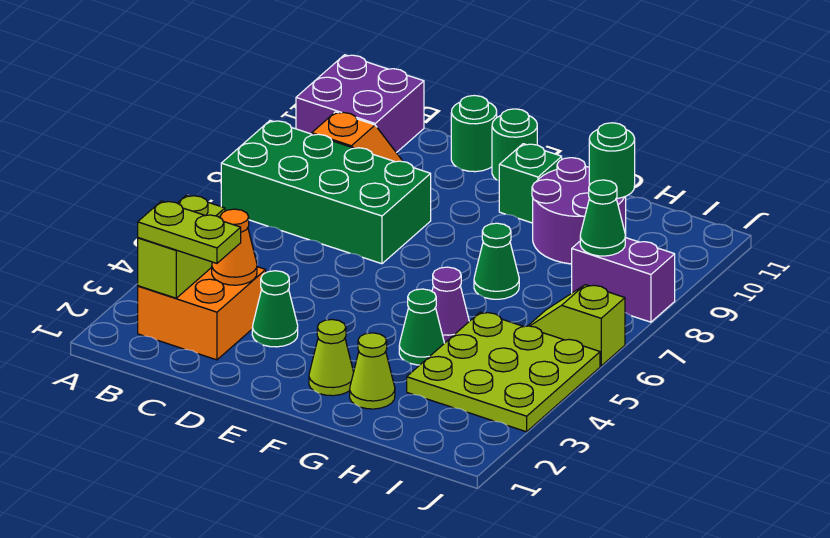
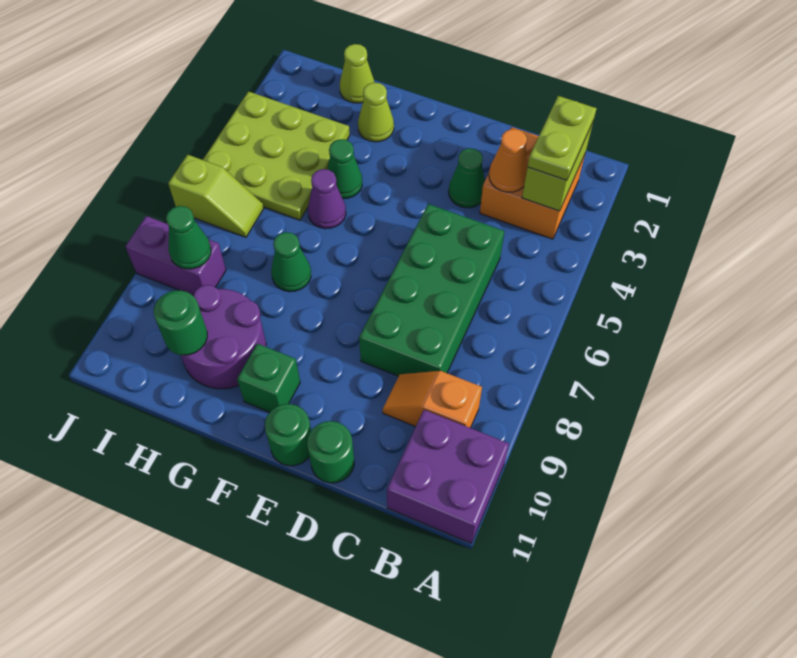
green brick A7:D8 level 1 -> green brick C5:D8 level 1
lime plate B2:C2 level 3 -> lime plate B2:B3 level 3
lime cone F2 level 1 -> lime cone H1 level 1

